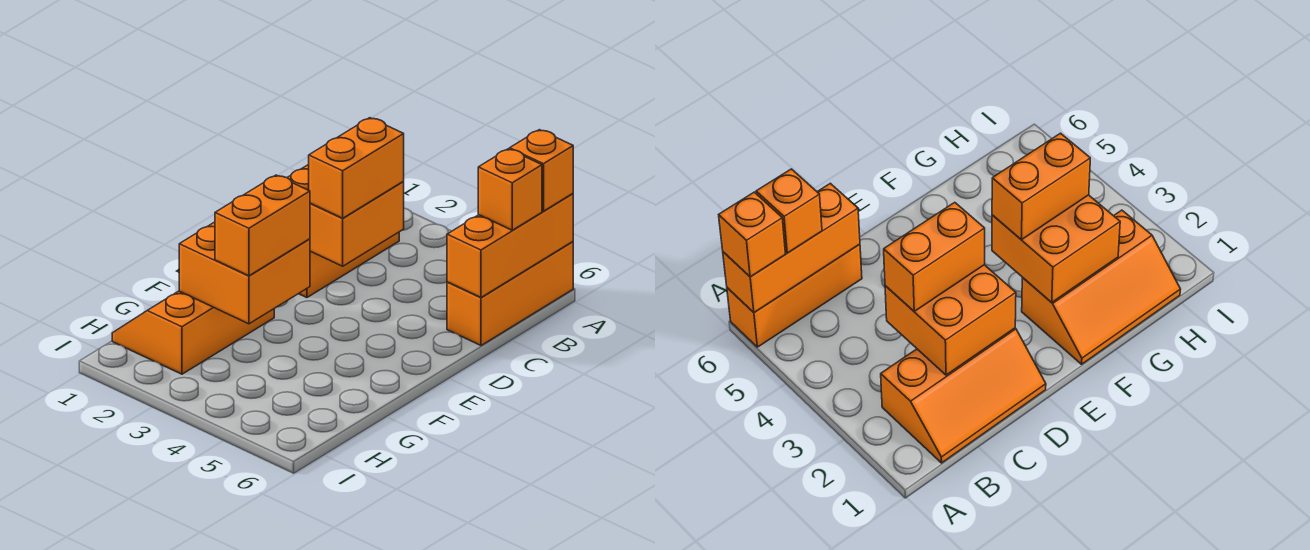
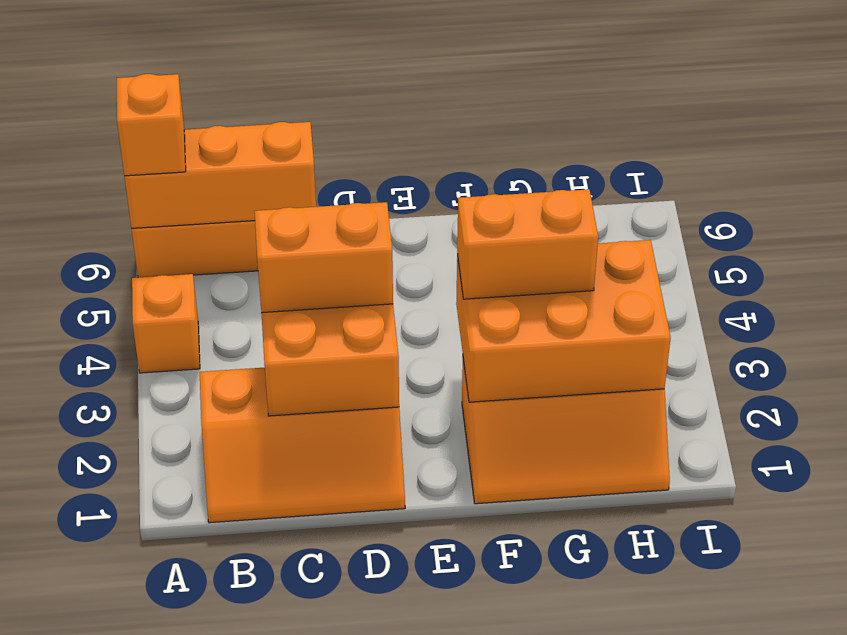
orange brick B6 level 3 -> orange brick A4 level 1
orange brick F2:G3 level 2 -> orange brick F2:H3 level 2

